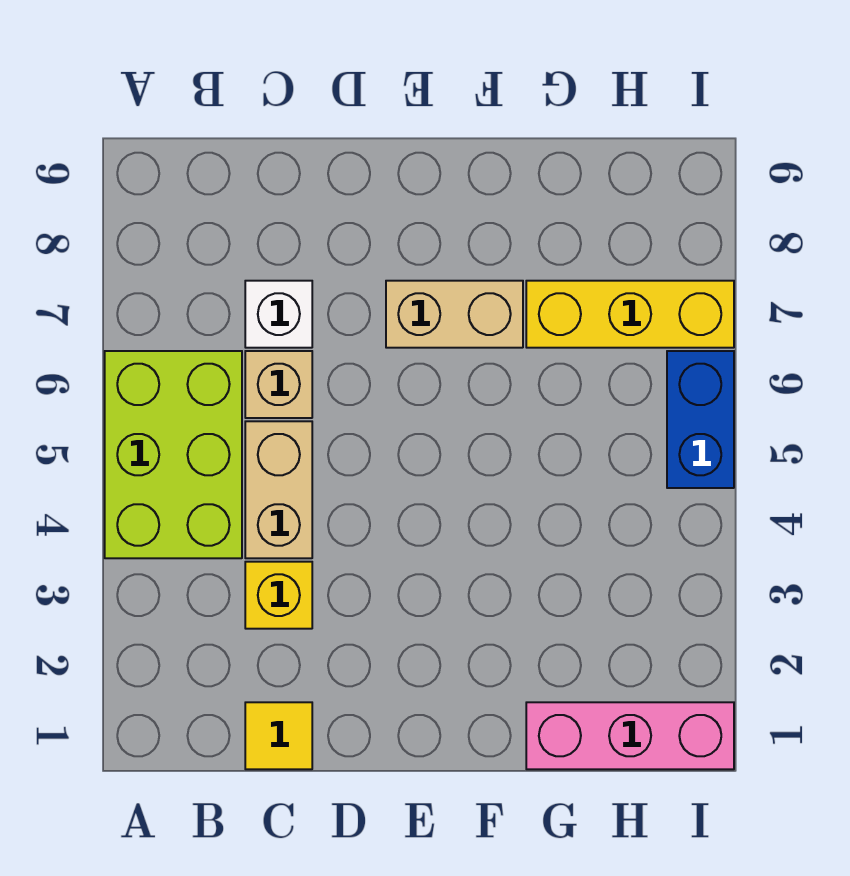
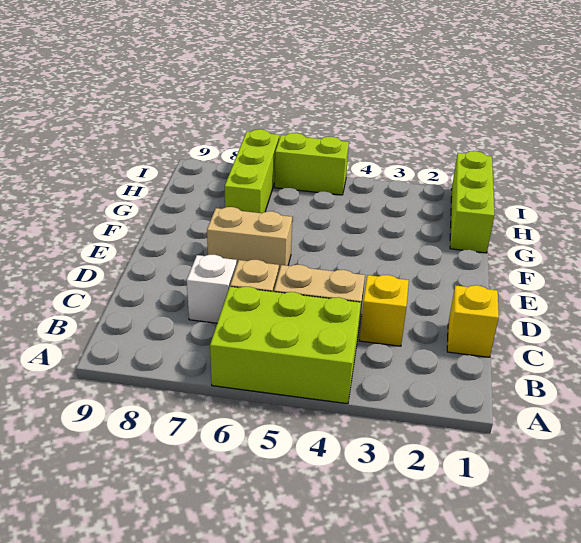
yellow tile C1 level 1 -> yellow brick C1 level 1
tan brick E7:F7 level 1 -> tan brick E6:E7 level 1
pink brick G1:I1 level 1 -> lime brick G1:I1 level 1
yellow brick G7:I7 level 1 -> lime brick G7:I7 level 1
blue brick I5:I6 level 1 -> lime brick I5:I6 level 1

